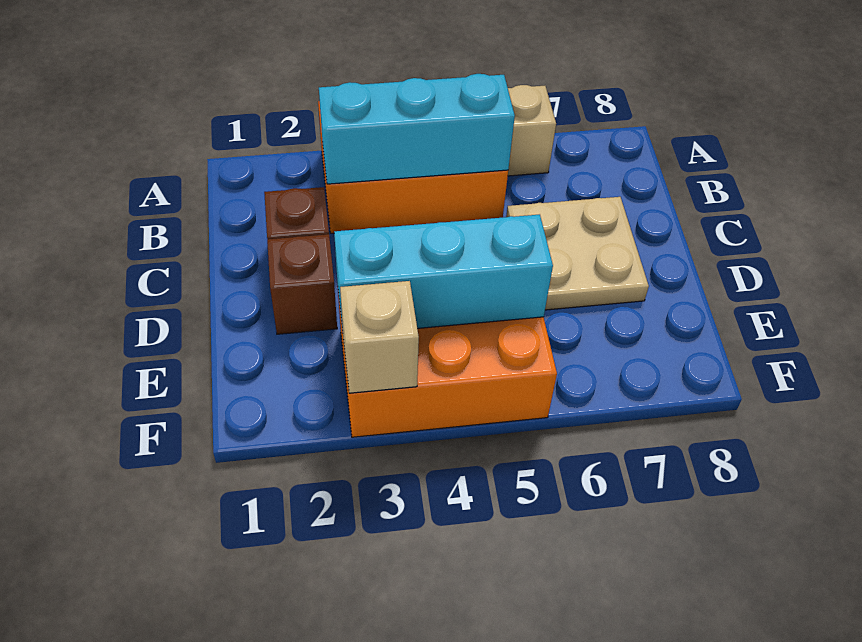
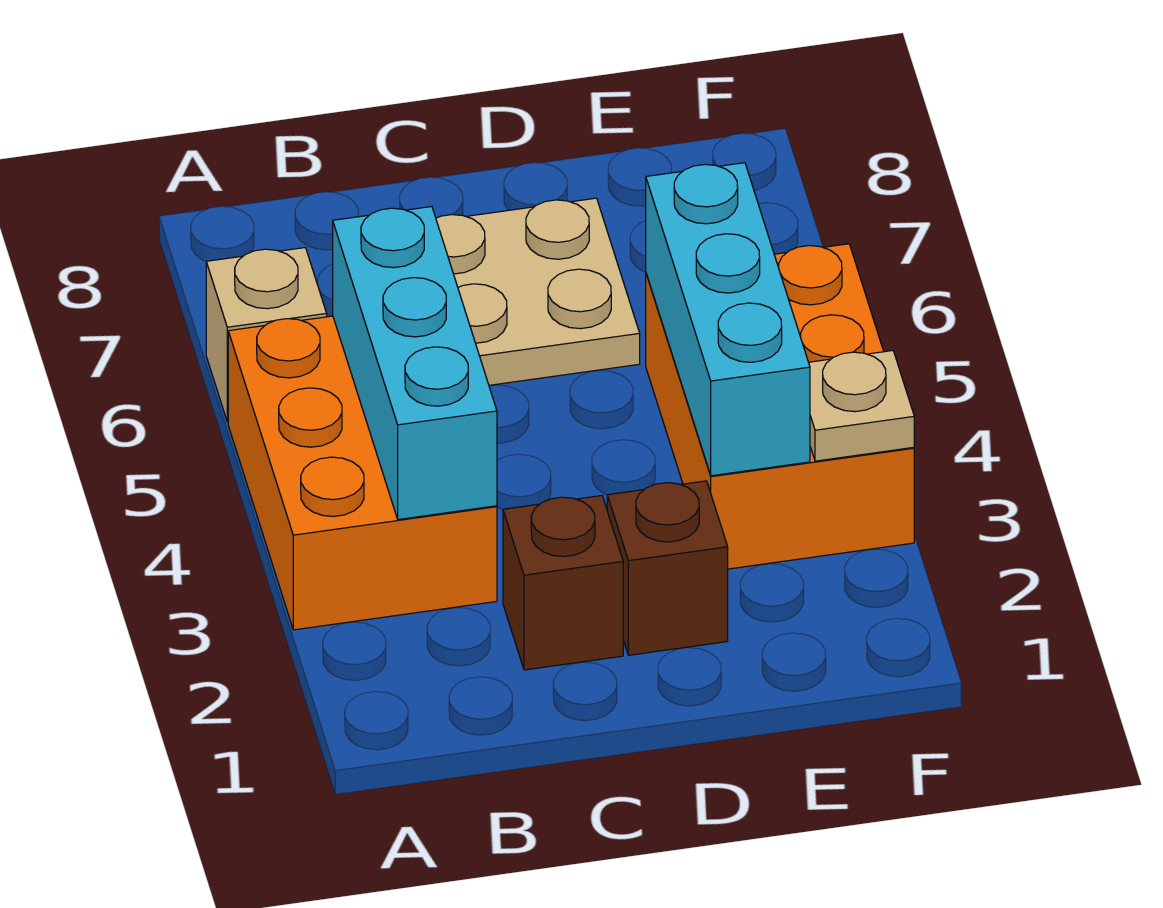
tan brick F3 level 2 -> tan plate F3 level 2

